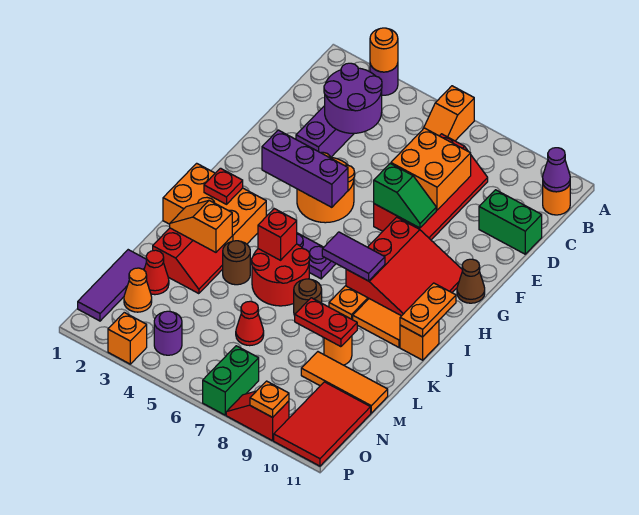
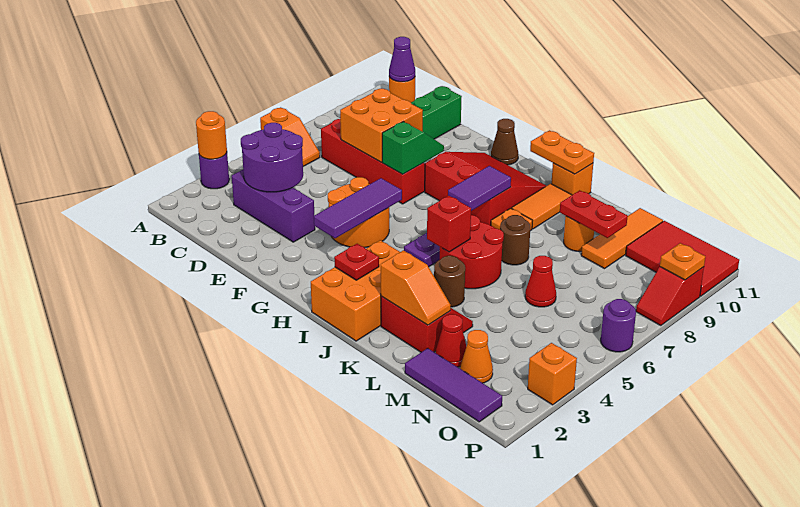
purple brick G3:G5 level 2 -> purple tile G3:G5 level 2
orange slope K2:K3 level 2 top 3 -> orange slope K2:L2 level 2 top K
red plate L8:L9 level 2 -> red plate L9:M9 level 2
purple round brick O4 level 1 -> purple round brick P6 level 1
green brick O7:P7 level 1 -> none

